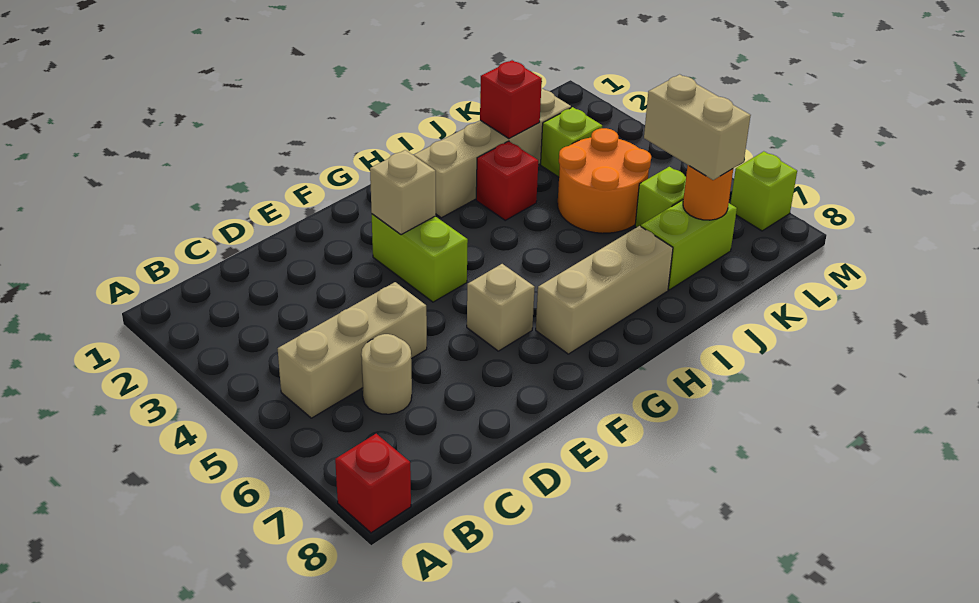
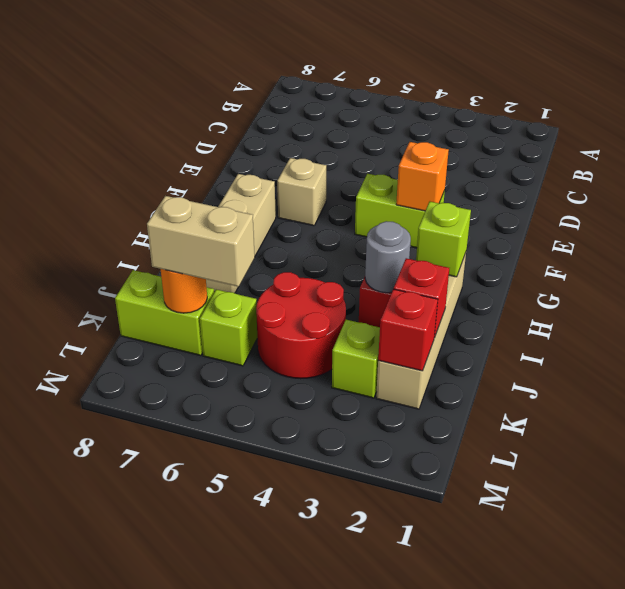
red brick A8 level 1 -> red brick K2 level 2
tan brick B5:D5 level 1 -> none
tan round brick C6 level 1 -> none
tan brick F3 level 2 -> orange brick F3 level 2
none -> grey round brick I3 level 2
orange round brick J4:K5 level 1 -> red round brick J4:K5 level 1
lime brick J7:K7 level 1 -> lime brick K7:K8 level 1
lime brick M7 level 1 -> lime brick H2 level 2

